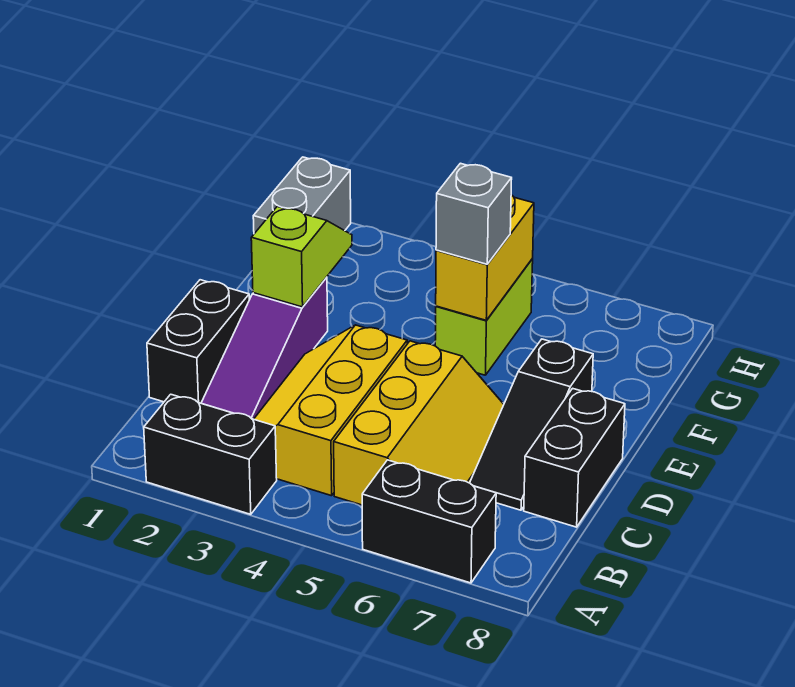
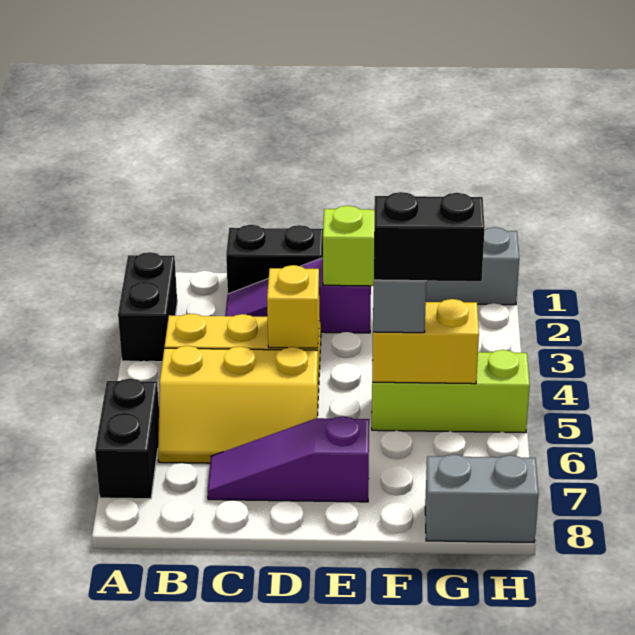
black slope C7:E7 level 1 top E -> purple slope C7:E7 level 1 top E
black brick C8:D8 level 1 -> black brick F5:G5 level 4
none -> yellow brick D4 level 2
lime brick F5:G5 level 1 -> lime brick F5:H5 level 1
none -> grey brick G8:H8 level 1

